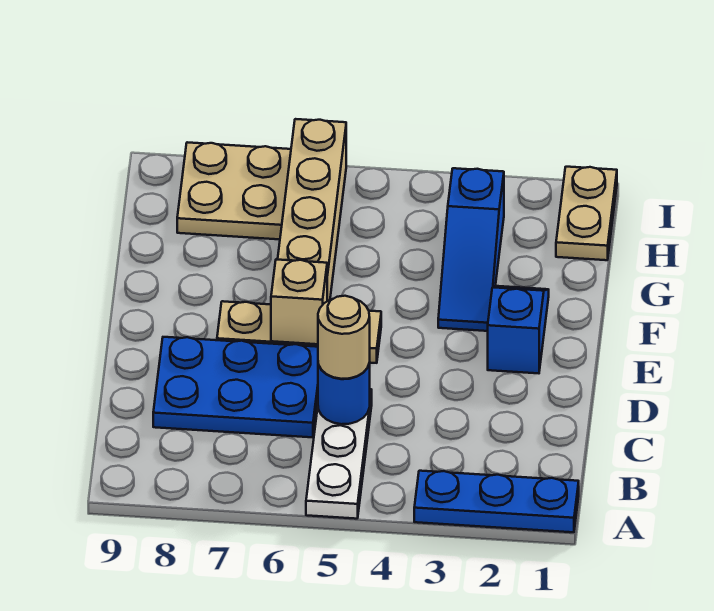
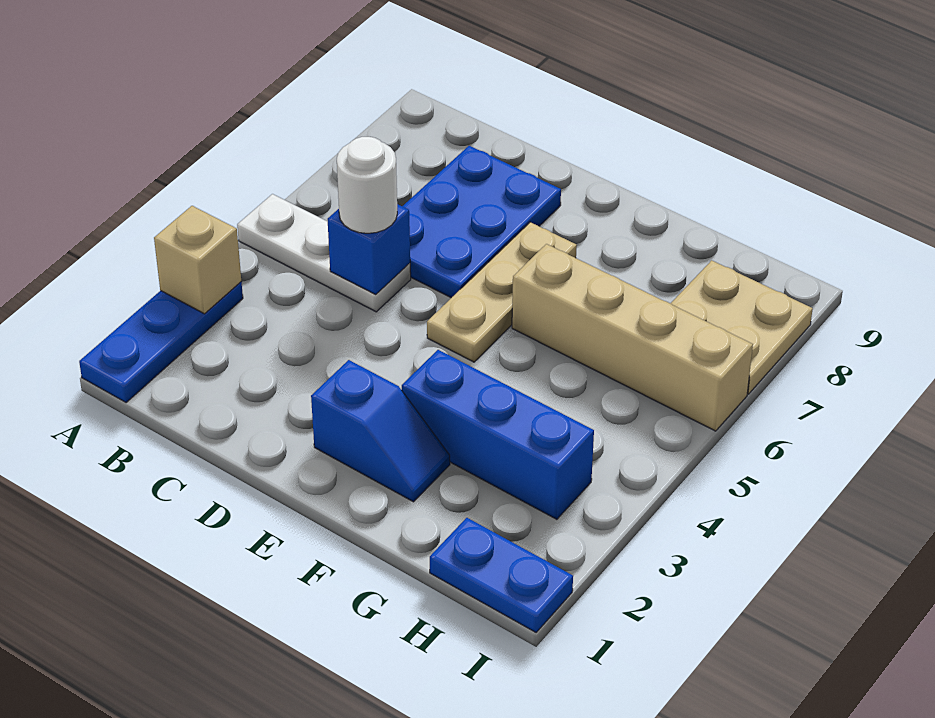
blue round brick C5 level 2 -> blue brick C5 level 2
tan round brick C5 level 3 -> white round brick C5 level 3
tan brick E6 level 2 -> tan brick A3 level 2
blue slope F3:H3 level 1 top H -> blue brick F3:H3 level 1
tan plate H1:I1 level 1 -> blue plate H1:I1 level 1

